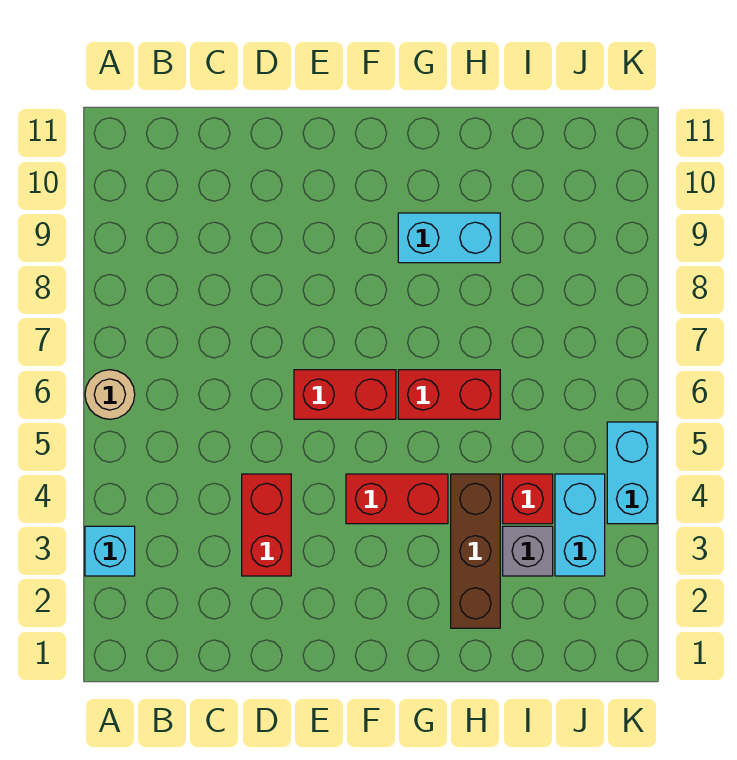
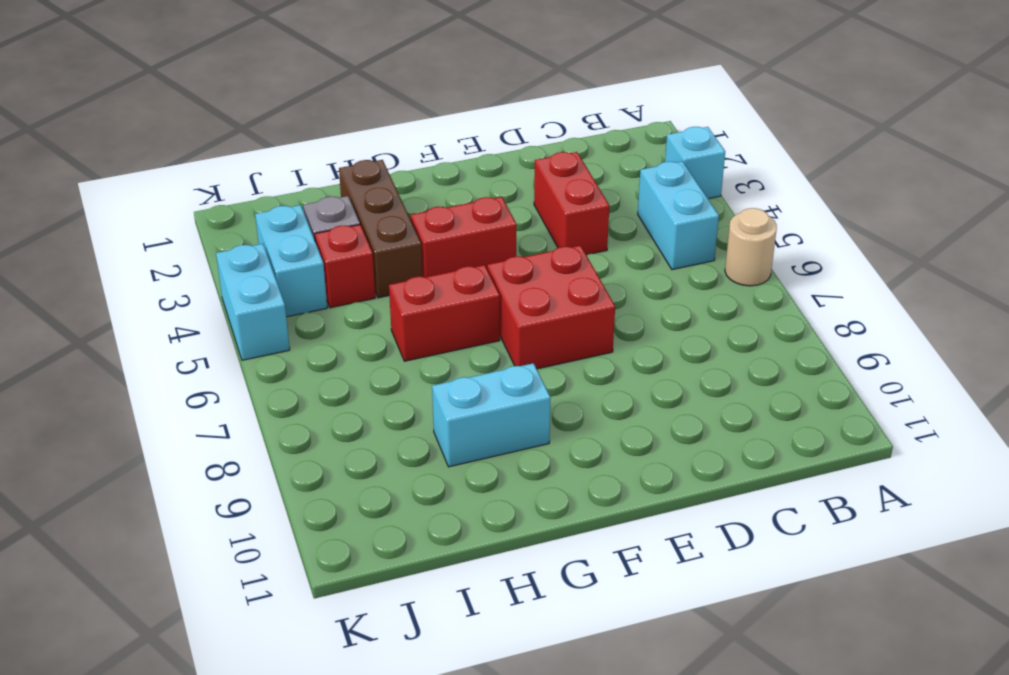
none -> cyan brick B4:B5 level 1
red brick E6:F6 level 1 -> red brick E6:F7 level 1

